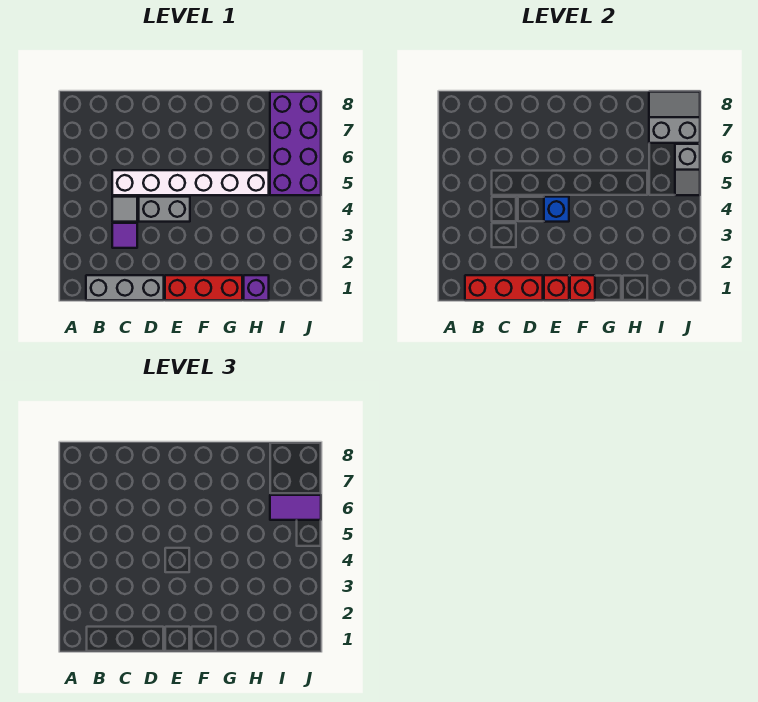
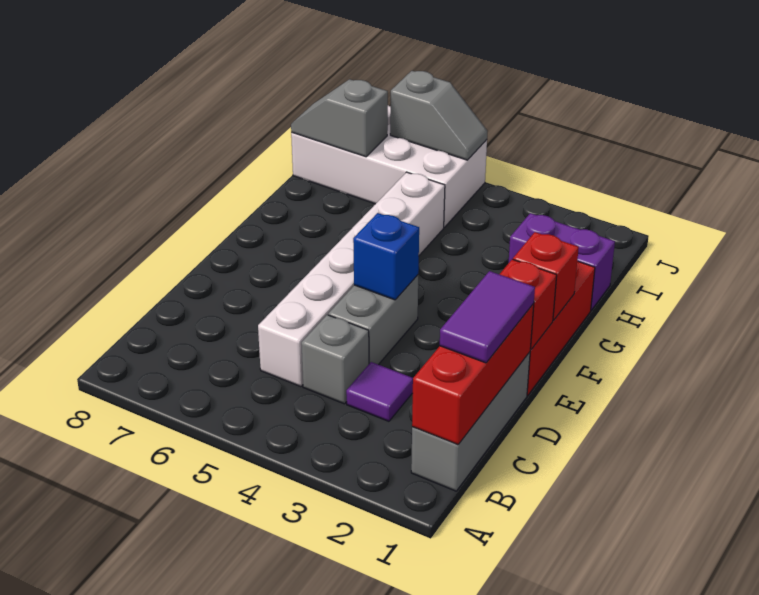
grey tile C4 level 1 -> grey brick C4 level 1
purple brick H1 level 1 -> purple brick H1:H2 level 1
purple brick I5:J8 level 1 -> white brick I5:J8 level 1
purple tile I6:J6 level 3 -> purple tile C1:D1 level 3
grey slope I7:J8 level 2 top 7 -> grey slope I7:I8 level 2 top 7

